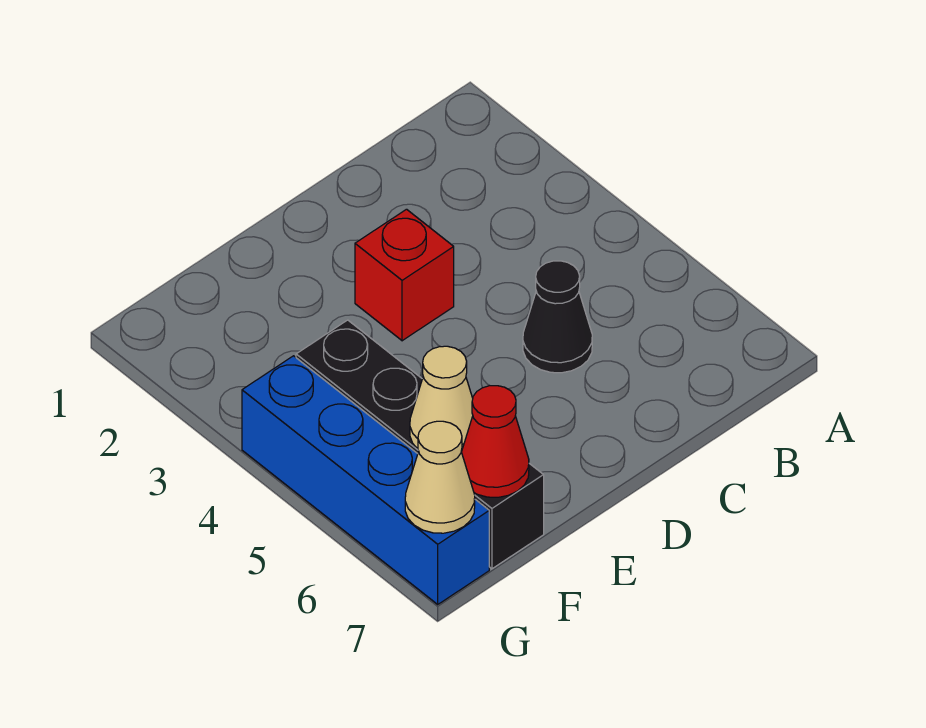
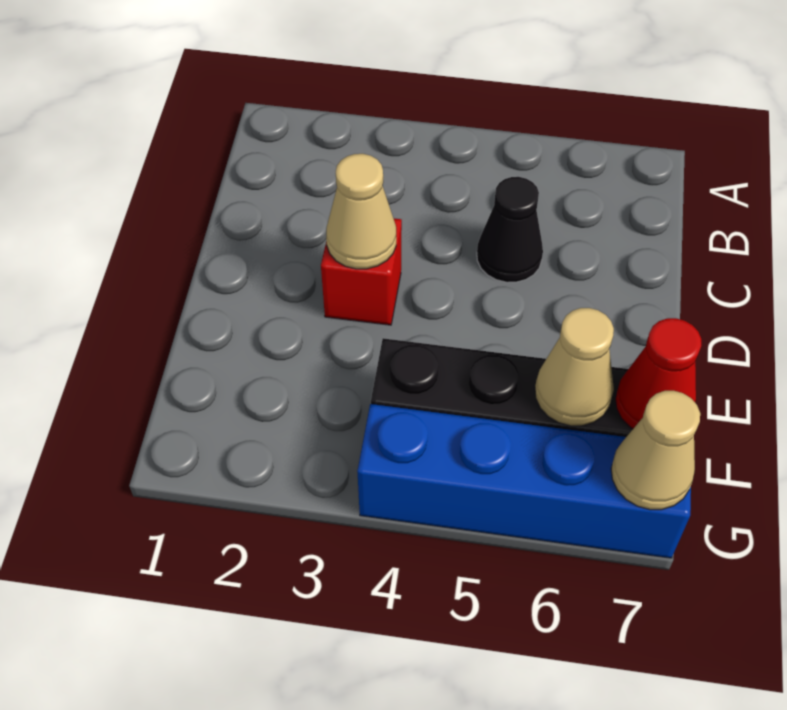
none -> tan cone D3 level 2

